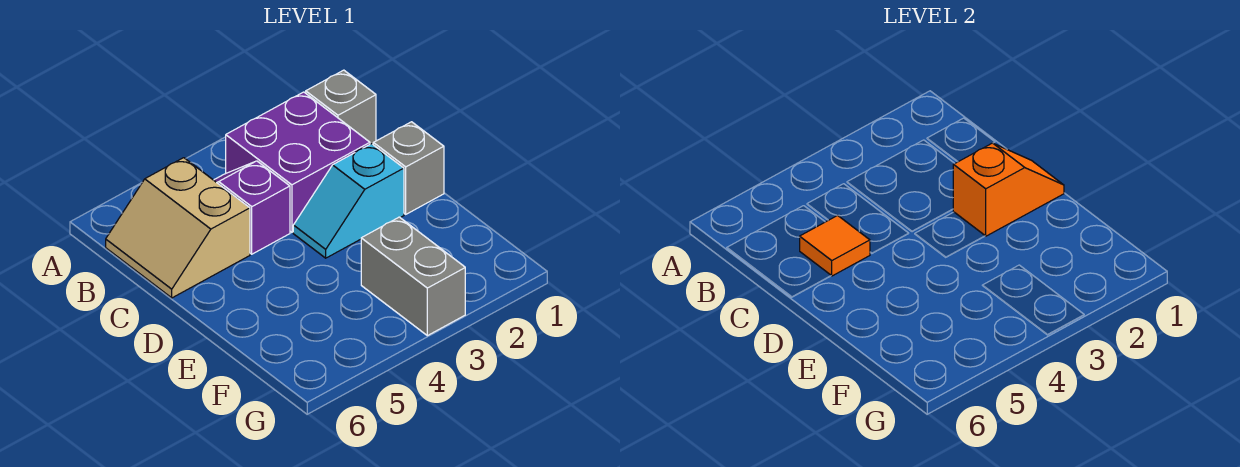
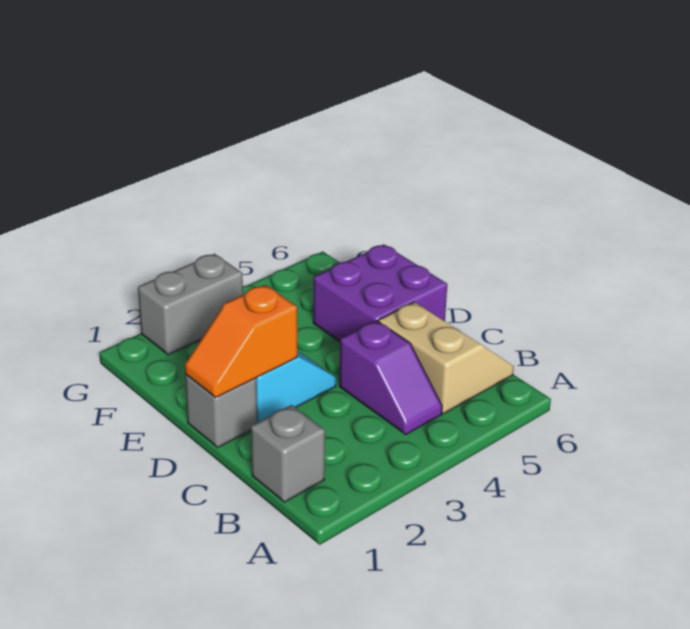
purple brick B2:C3 level 1 -> purple brick D5:E6 level 1
orange tile C5 level 2 -> none
grey brick F3:G3 level 1 -> grey brick G2:G3 level 1

